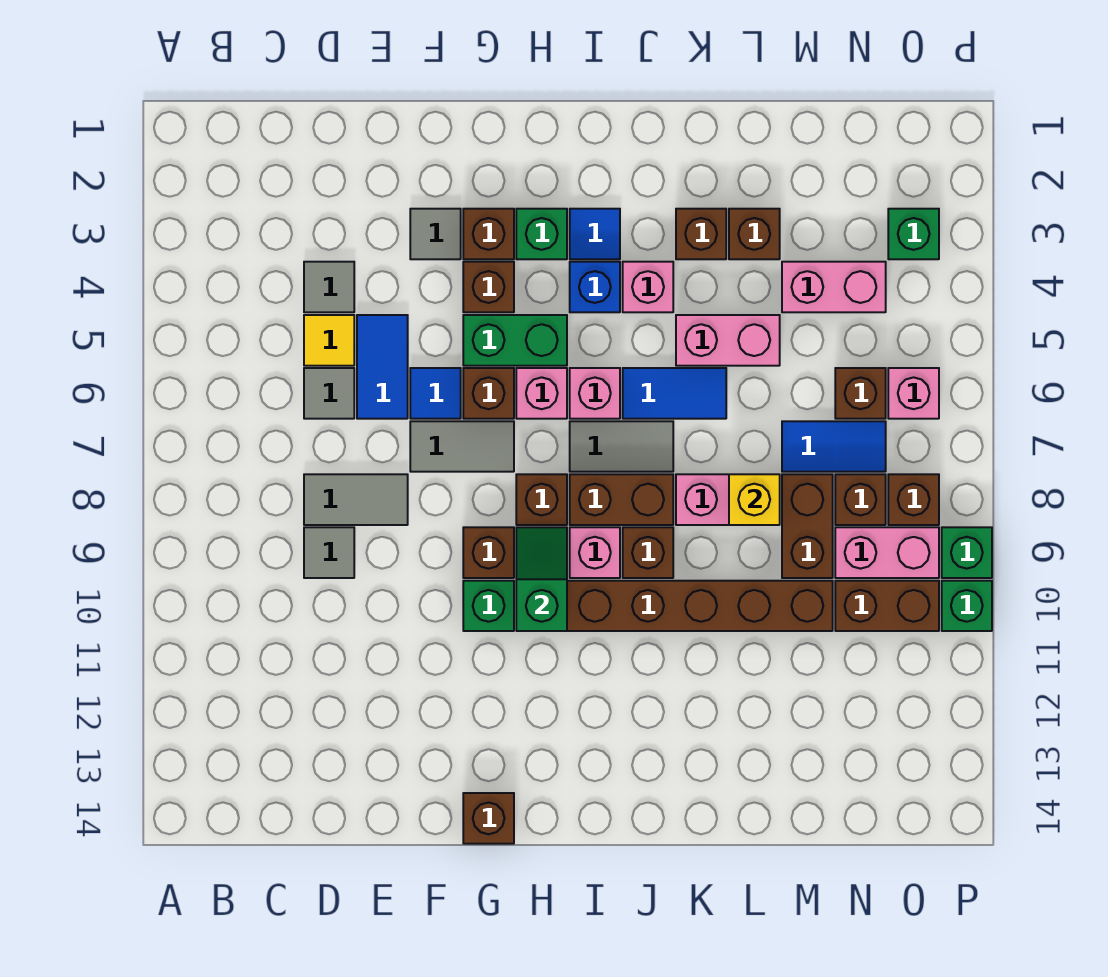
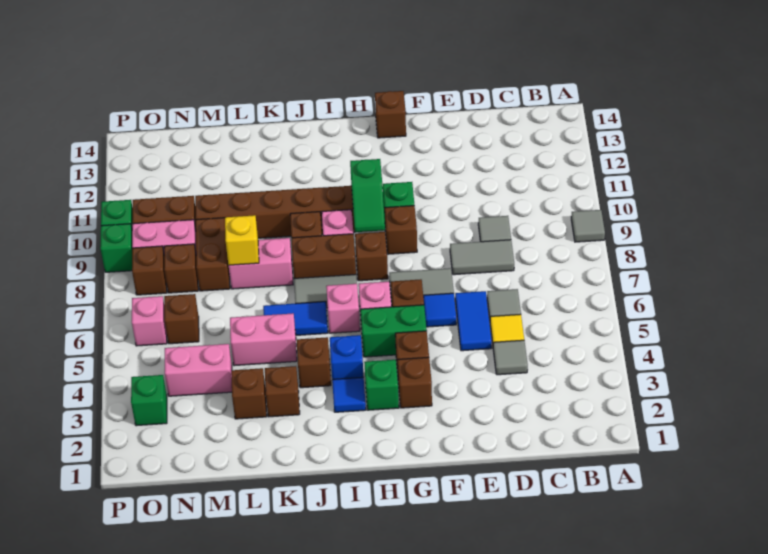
grey tile F3 level 1 -> grey tile A9 level 1
pink brick J4 level 1 -> brown brick J4 level 1
blue tile M7:N7 level 1 -> none

